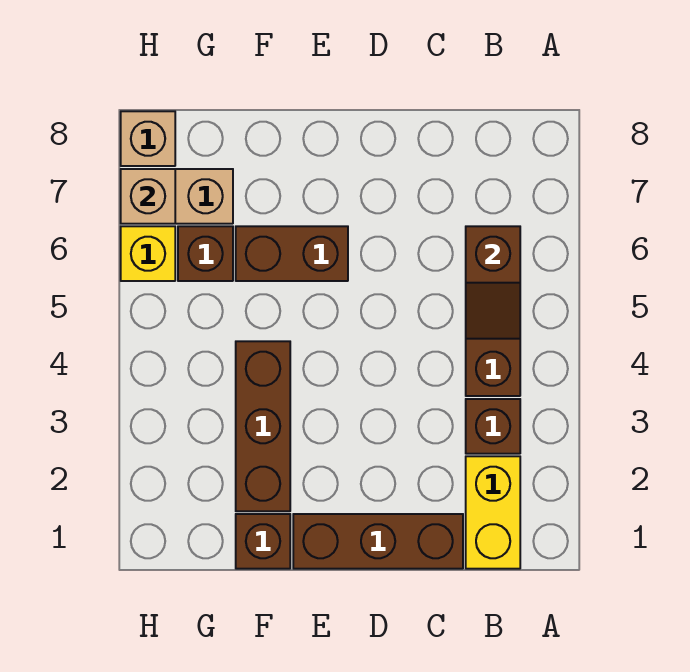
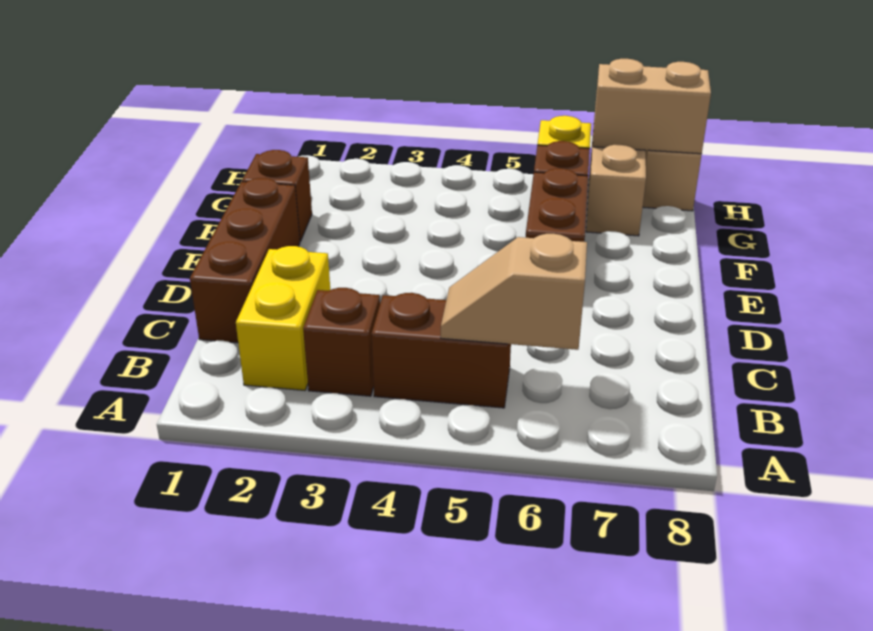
yellow brick B1:B2 level 1 -> yellow brick B2:C2 level 1
brown slope B5:B6 level 2 top 6 -> tan slope B5:B6 level 2 top 6
brown brick F2:F4 level 1 -> none
tan brick H7 level 2 -> tan brick H7:H8 level 2

